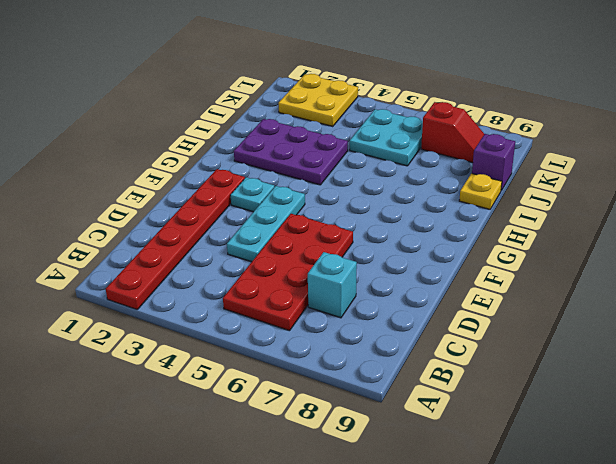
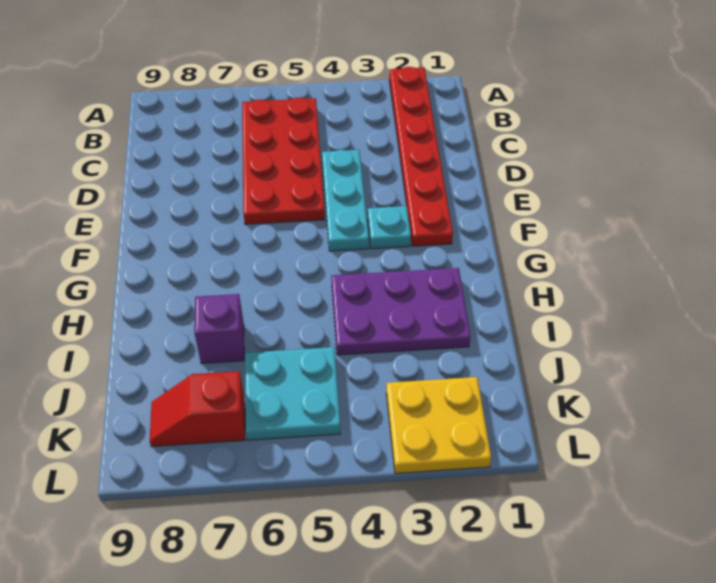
cyan brick C7 level 1 -> none
yellow plate I9 level 1 -> none
purple brick J9 level 1 -> purple brick I7 level 1

